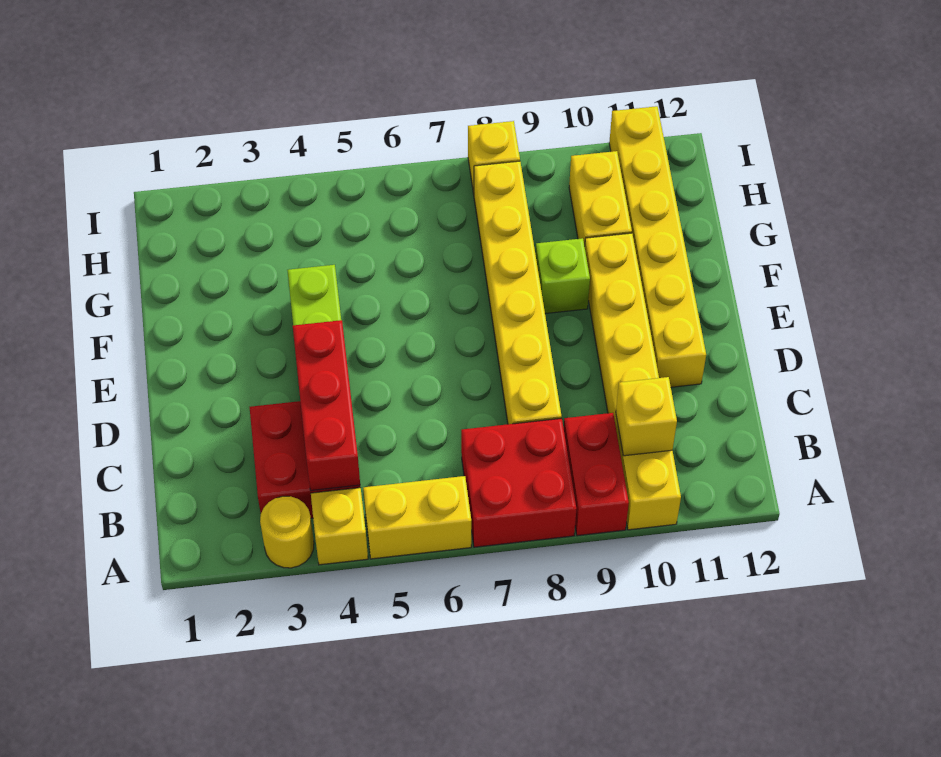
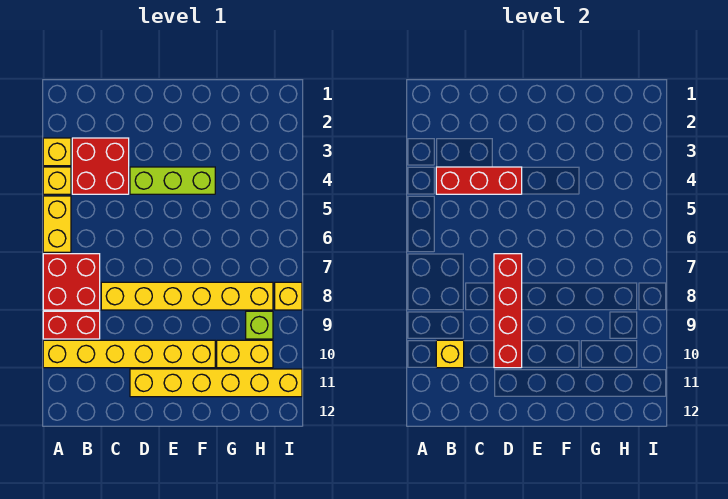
yellow round brick A3 level 1 -> yellow brick A3 level 1
none -> red brick D7:D10 level 2
lime brick F9 level 1 -> lime brick H9 level 1

